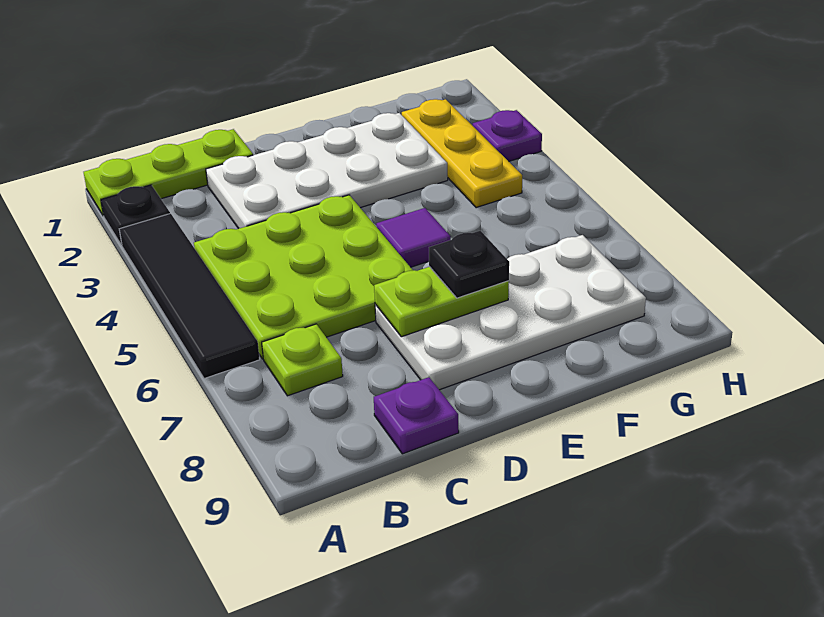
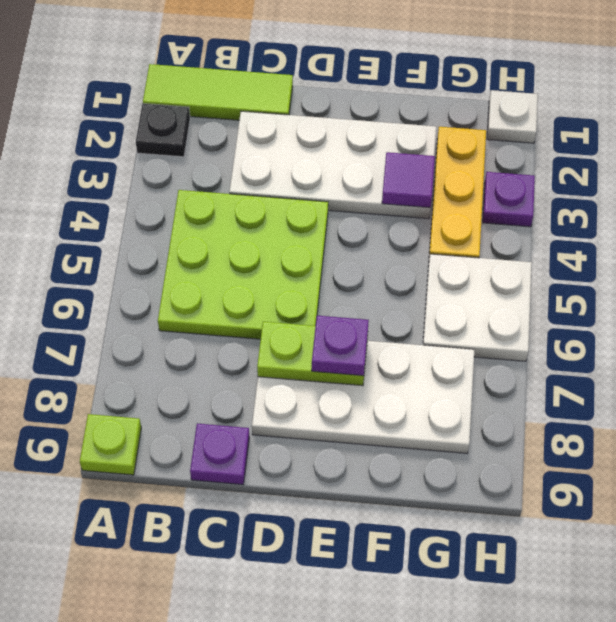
lime plate A1:C1 level 1 -> lime tile A1:C1 level 1
black tile A3:A6 level 1 -> none
lime plate B7 level 1 -> lime plate A9 level 1
purple tile E5 level 1 -> purple tile F3 level 2
black plate E7 level 3 -> purple plate E7 level 3
none -> white plate G5:H6 level 1
none -> white plate H1 level 1

